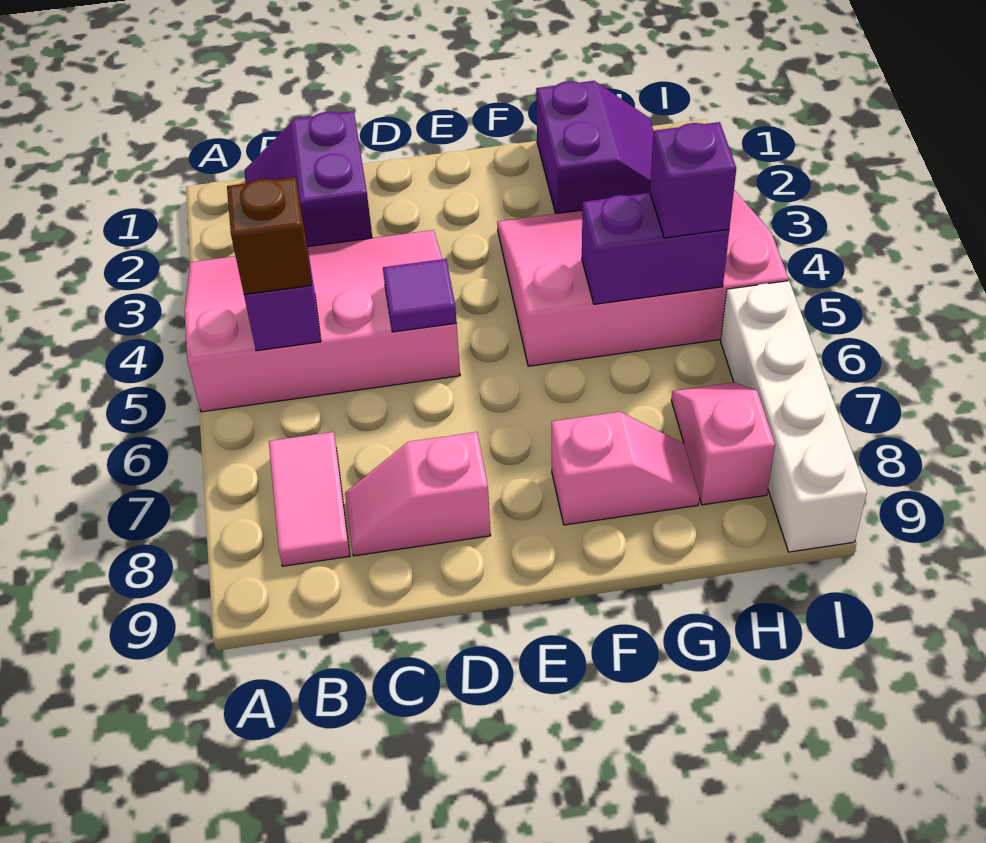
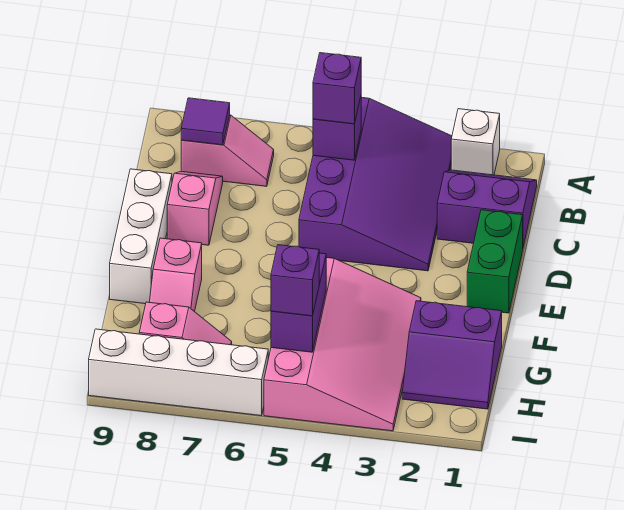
none -> white brick A2 level 1
pink slope A3:D5 level 1 top 5 -> purple slope A3:D5 level 1 top 5
brown brick B5 level 3 -> purple brick B5 level 3
pink tile B7:B8 level 1 -> pink slope B7:B8 level 1 top 8
none -> green brick D1:E1 level 1
purple tile D5 level 2 -> purple tile B8 level 2
none -> white brick D9:F9 level 1

